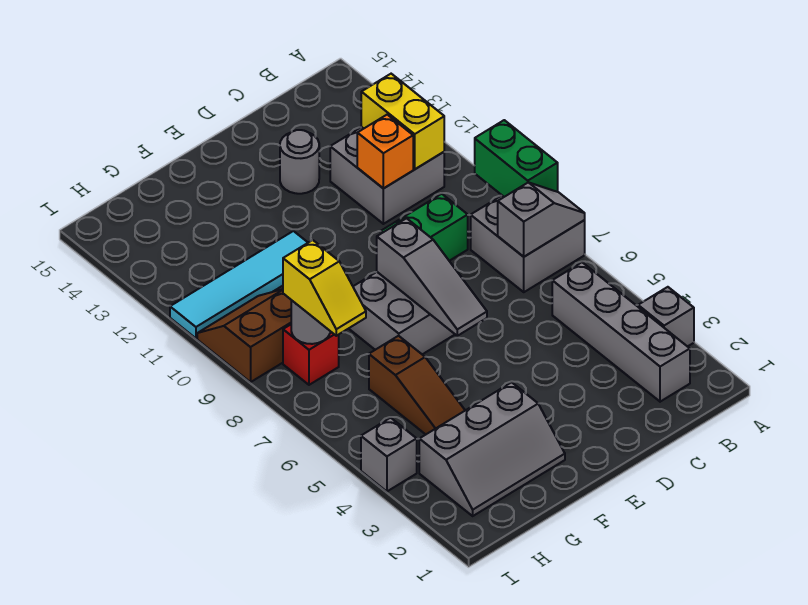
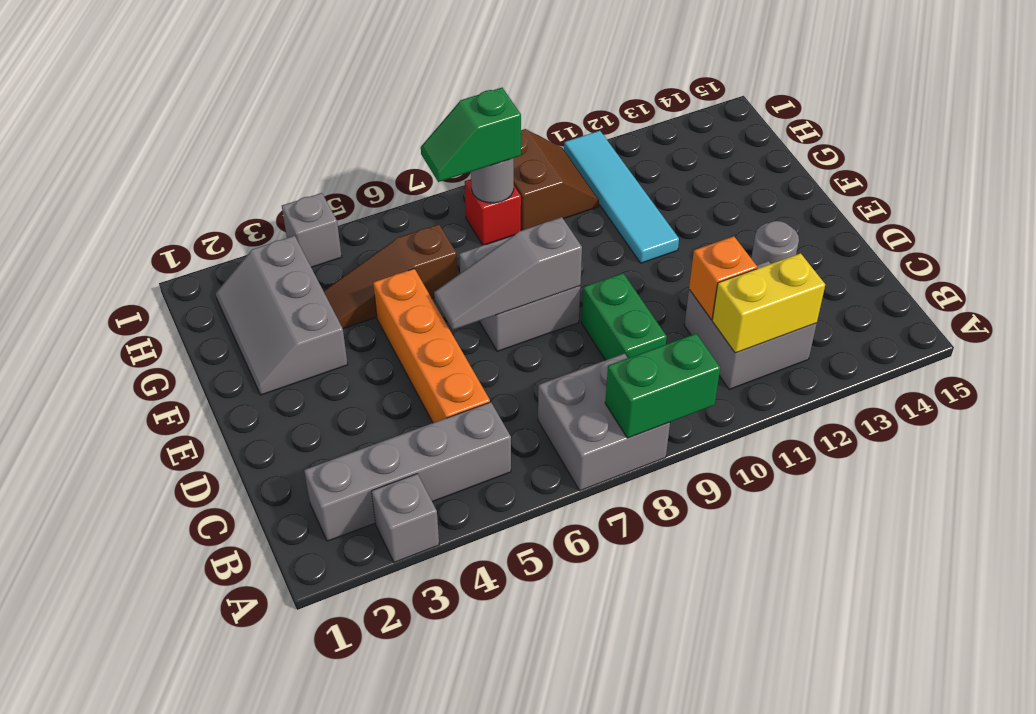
grey slope A7:B7 level 2 top B -> none
none -> orange brick C5:F5 level 1
yellow slope H7:H8 level 3 top 8 -> green slope H7:H8 level 3 top 8

